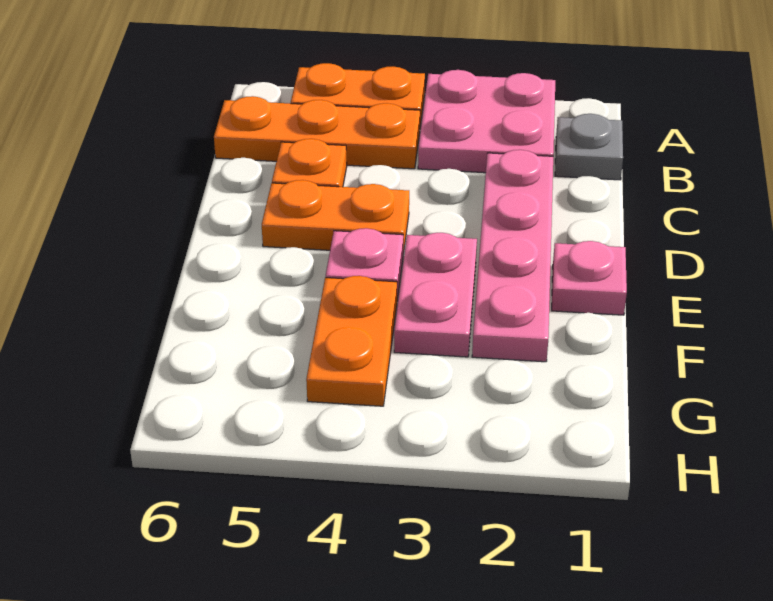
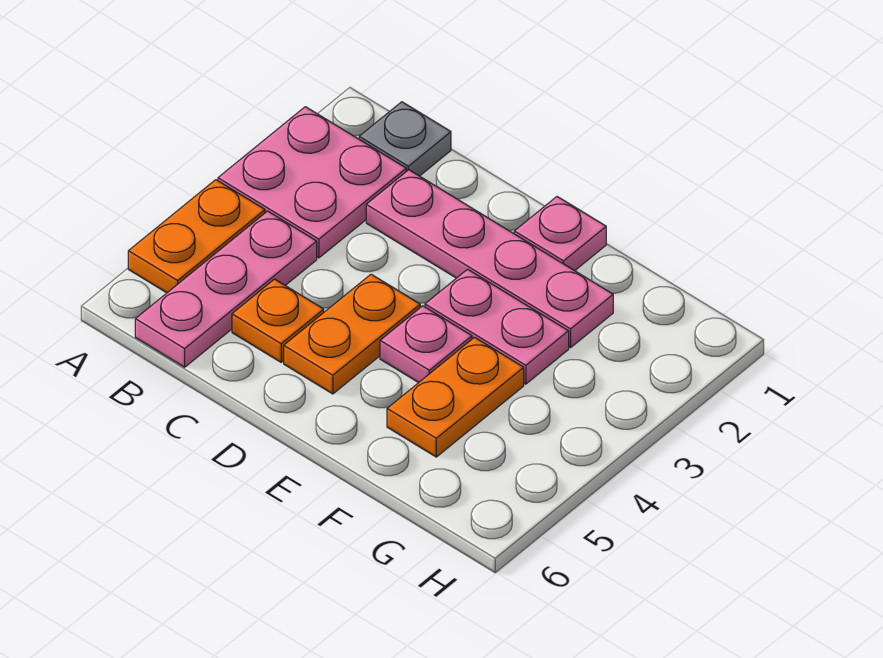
orange plate B4:B6 level 1 -> pink plate B4:B6 level 1
orange plate F4:G4 level 1 -> orange plate F4:F5 level 1

